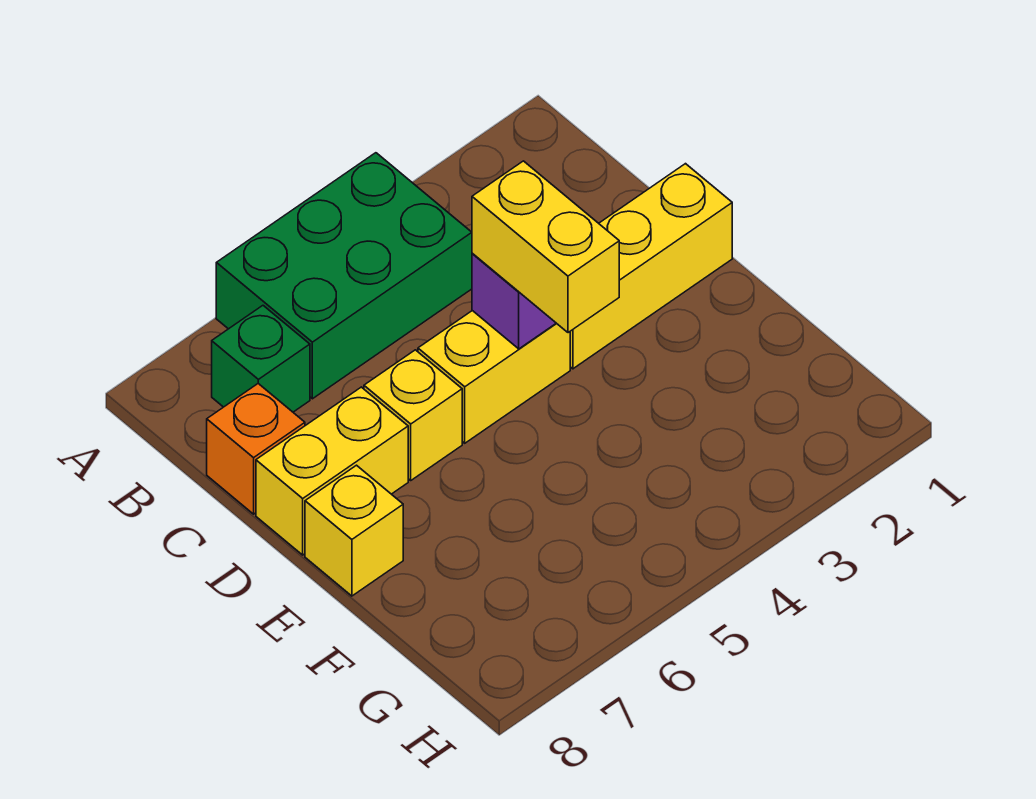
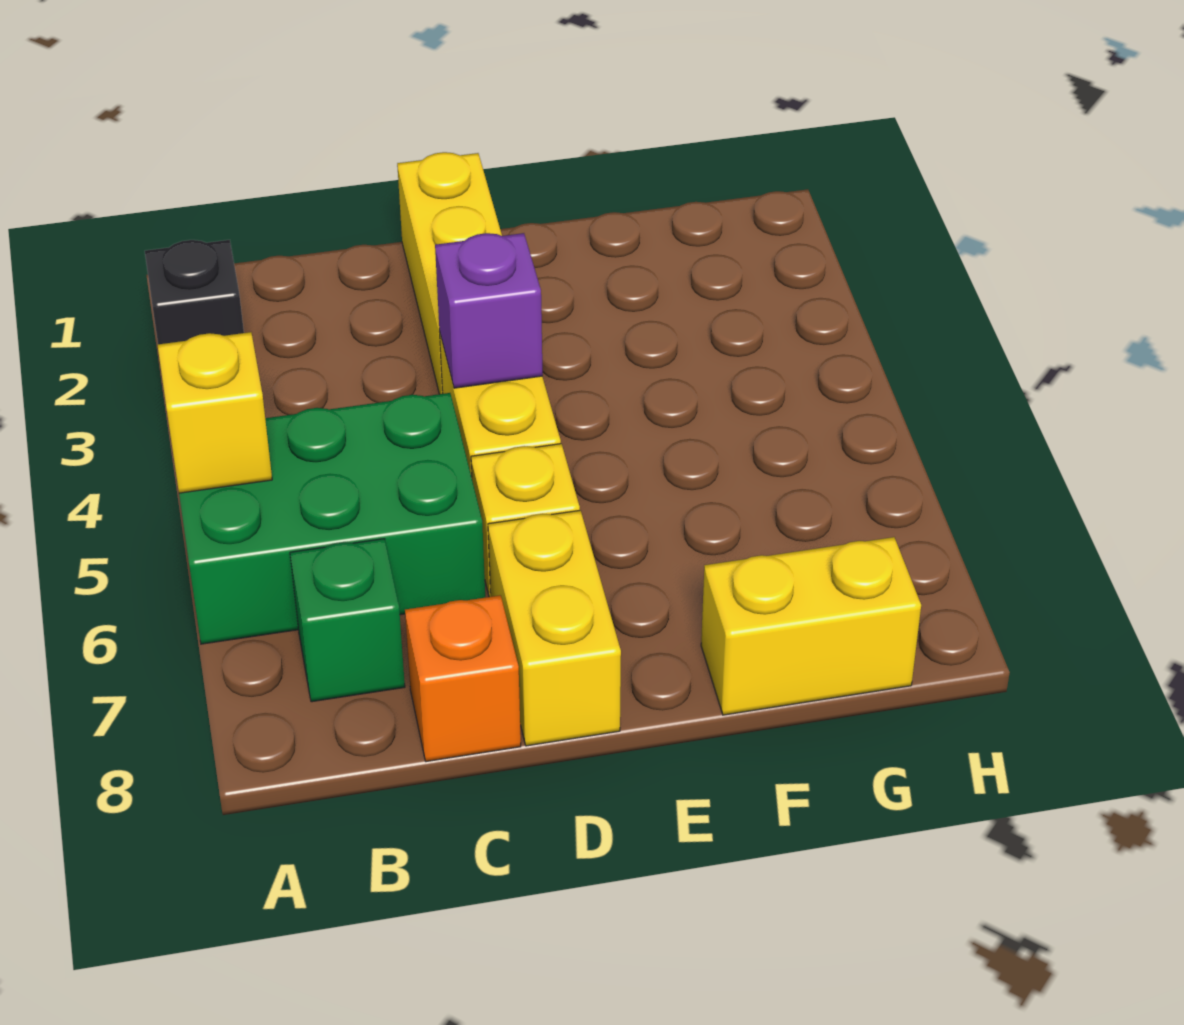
none -> black brick A2 level 1
green brick A4:B6 level 1 -> green brick A5:C6 level 1
yellow brick D4:E4 level 3 -> yellow brick F8:G8 level 1
yellow brick E8 level 1 -> yellow brick A5 level 2

